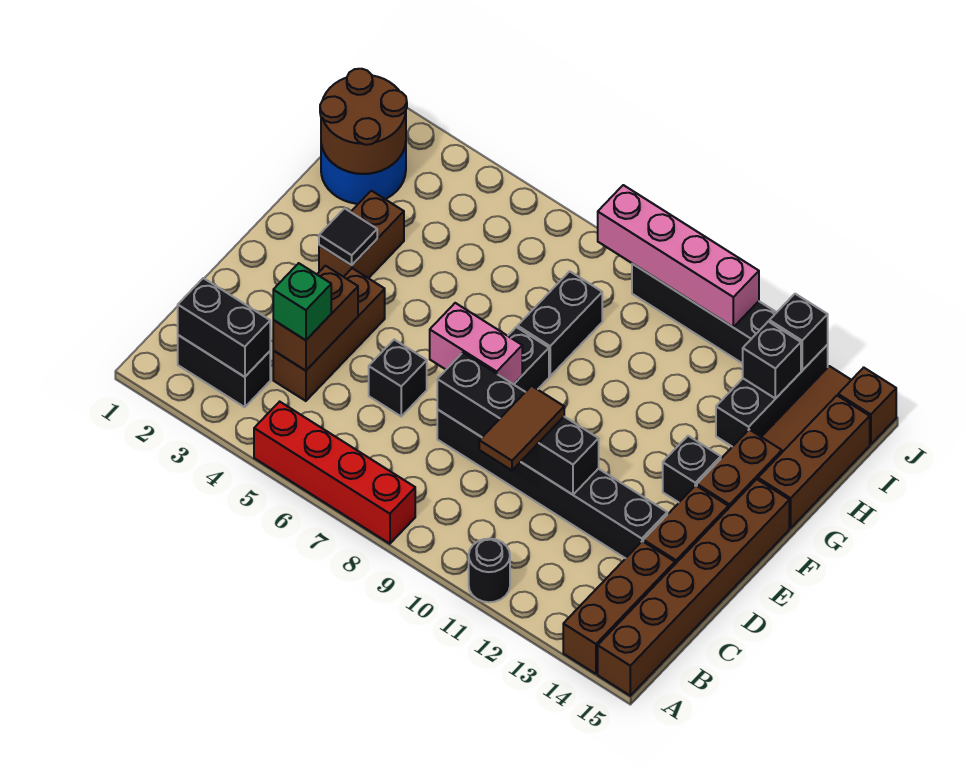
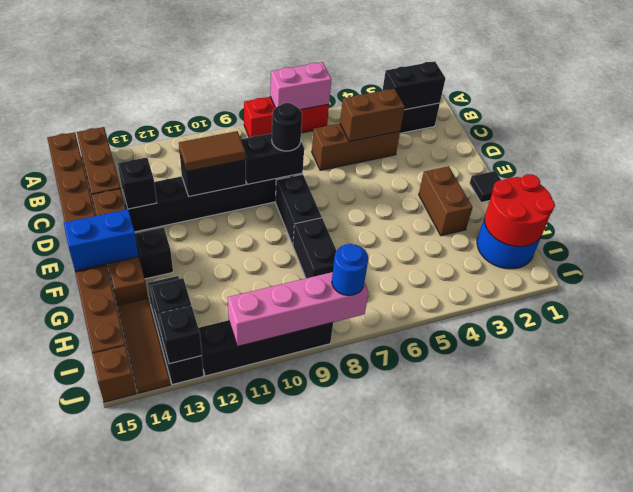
red brick A5:A8 level 1 -> red brick A6:A8 level 1
black round brick A11 level 1 -> black round brick D8 level 3
brown brick C4:E4 level 1 -> brown brick C4:C6 level 1
brown brick C4:D4 level 2 -> brown brick C4:C5 level 2
green brick C4 level 3 -> none
brown tile C10:D10 level 3 -> brown tile D10:D11 level 3
black brick D6 level 1 -> black brick D13 level 2
pink brick E7:E8 level 2 -> pink brick A6:A7 level 2
black tile F3 level 2 -> black tile F1 level 1
none -> blue brick F14:F15 level 2
brown round brick H1:I2 level 2 -> red round brick H1:I2 level 2
none -> blue round brick J8 level 3

